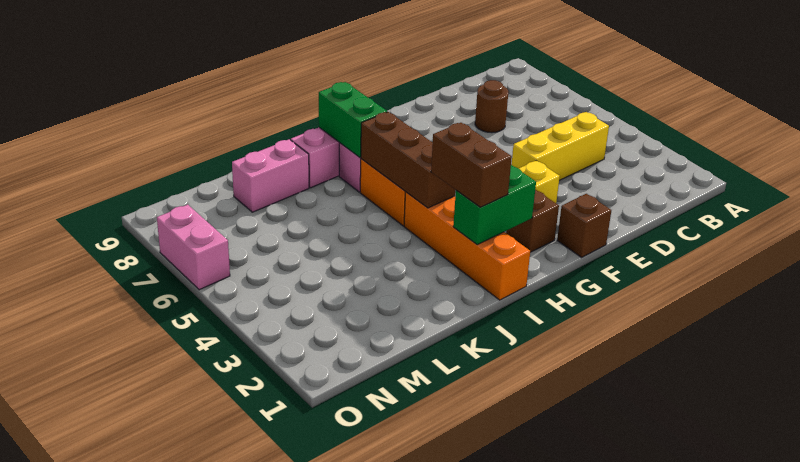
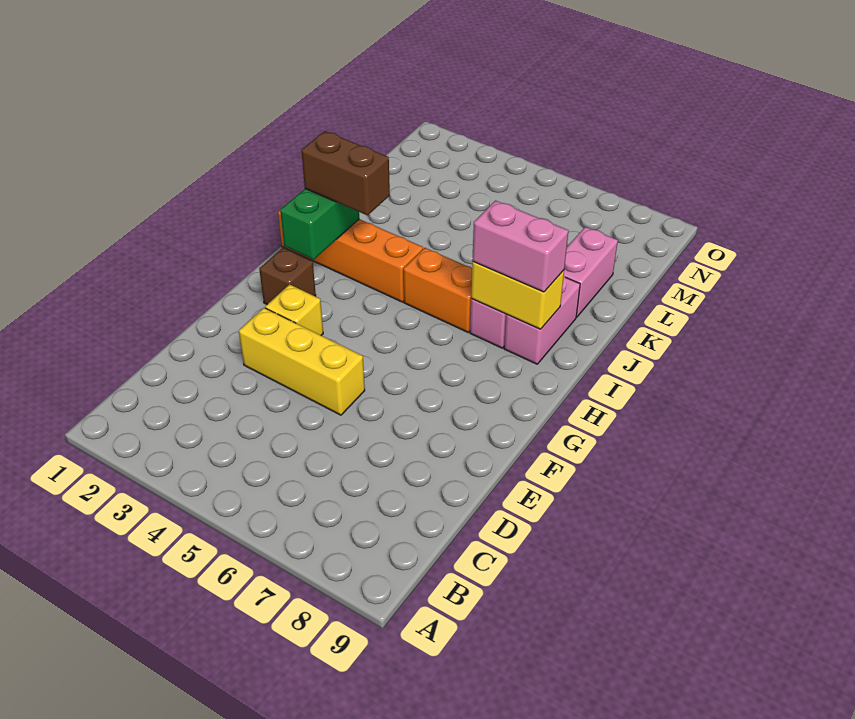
yellow brick C4:E4 level 1 -> yellow brick E3:E5 level 1
brown round brick D7 level 1 -> none
brown brick F1 level 1 -> none
brown brick I4:I6 level 2 -> none
green brick I7:I8 level 2 -> yellow brick I7:I8 level 2
pink brick O6:O7 level 1 -> pink brick I7:I8 level 3

